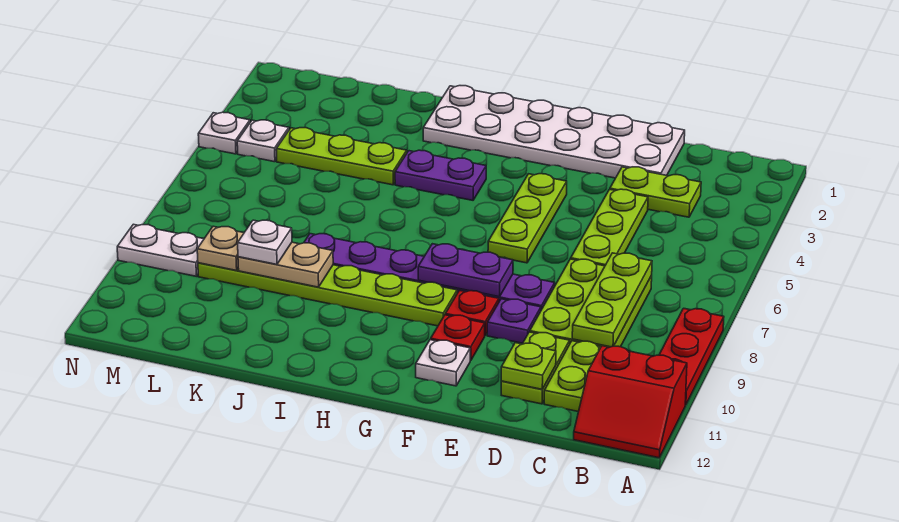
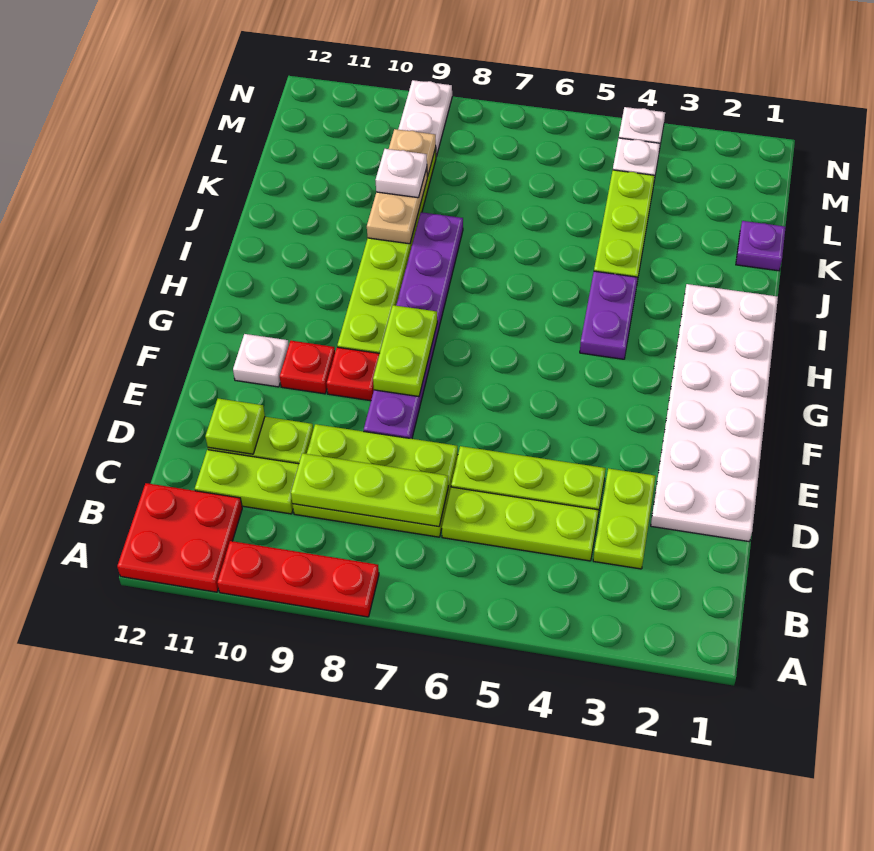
red slope A11:B12 level 1 top 11 -> red plate A11:B12 level 1
purple plate E9 level 1 -> purple plate K1 level 1
lime plate F4:F6 level 1 -> lime plate C4:C6 level 1
purple plate F8:G8 level 2 -> lime plate F8:G8 level 2

